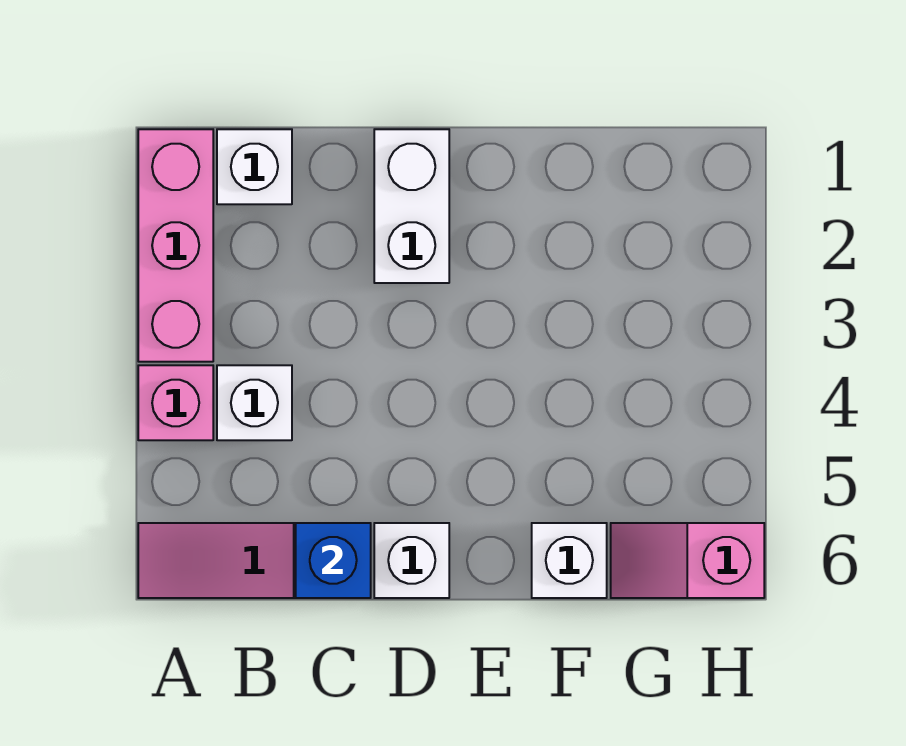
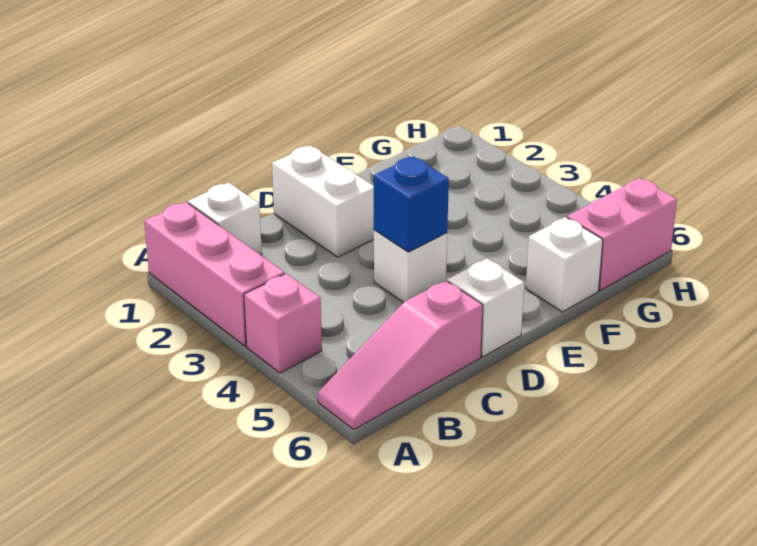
white brick B4 level 1 -> white brick D4 level 1
blue brick C6 level 2 -> blue brick D4 level 2
pink slope G6:H6 level 1 top H -> pink brick G6:H6 level 1

